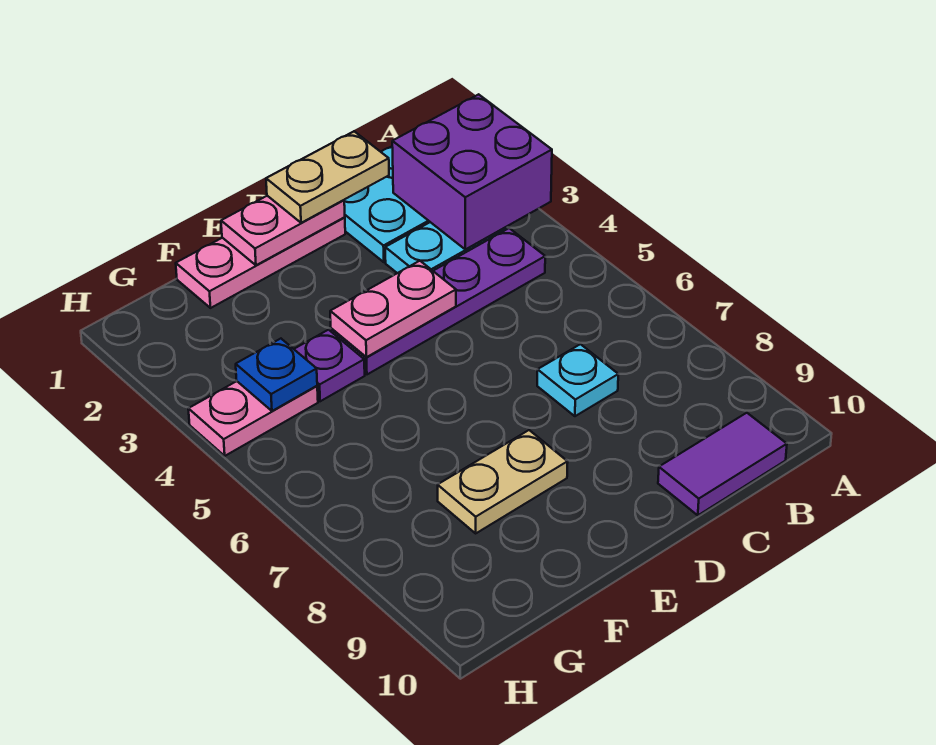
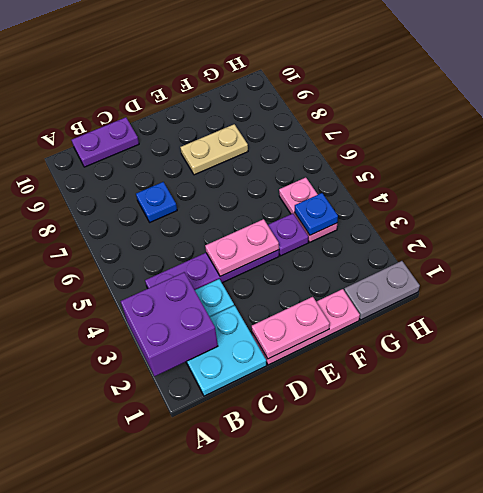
purple tile B10:C10 level 1 -> purple plate B10:C10 level 1
tan plate C1:D1 level 3 -> none
cyan plate C7 level 1 -> blue plate C7 level 1
none -> grey plate G1:H1 level 1
pink plate G4:H4 level 1 -> pink plate G4:G5 level 1

